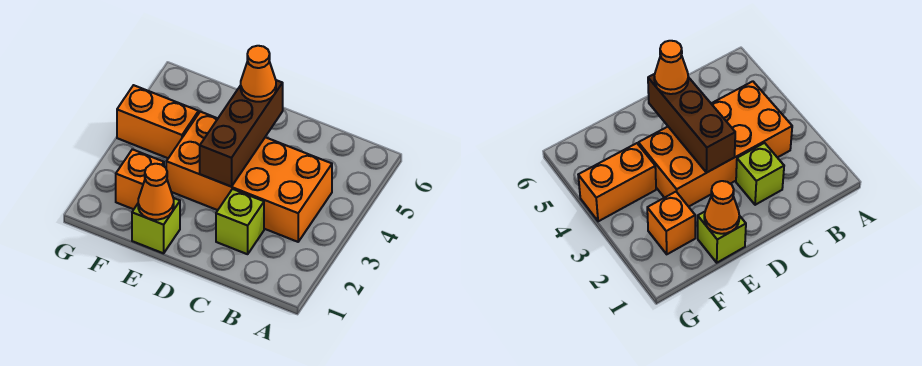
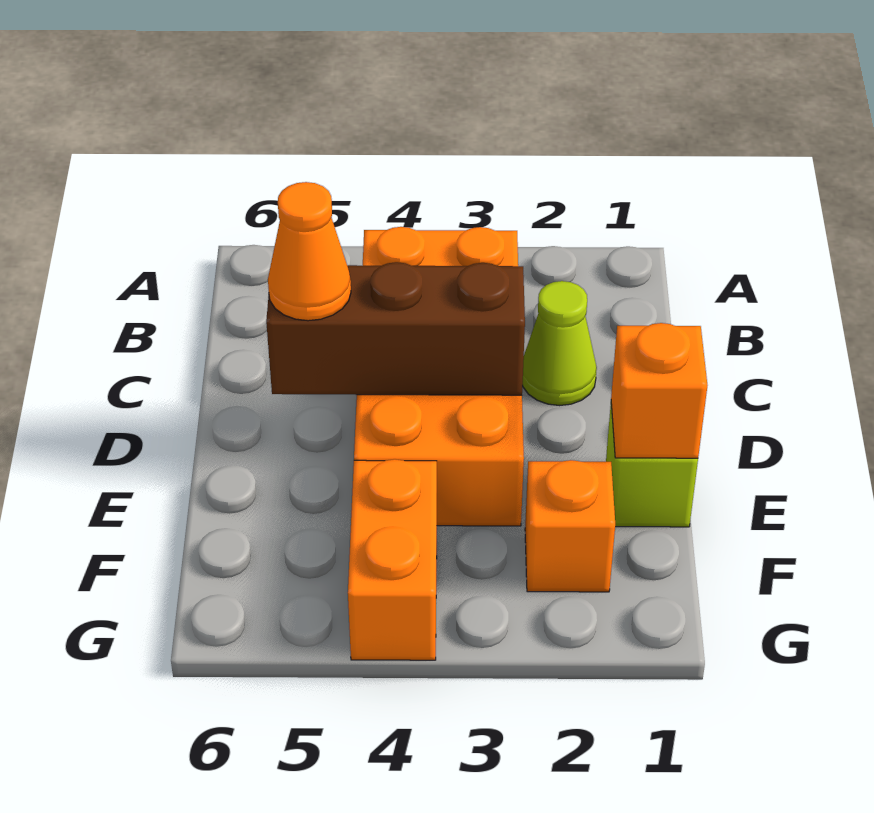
lime brick C2 level 1 -> lime cone C2 level 1
orange cone E1 level 2 -> orange brick E1 level 2

